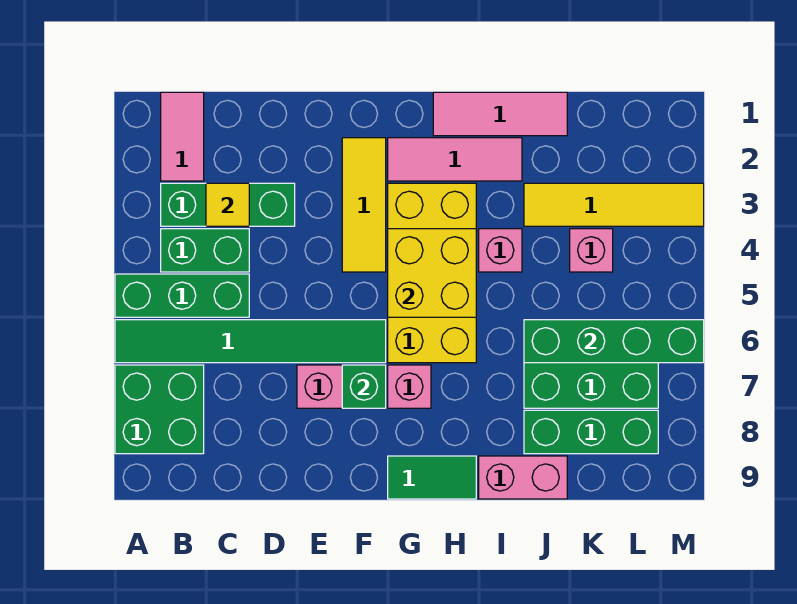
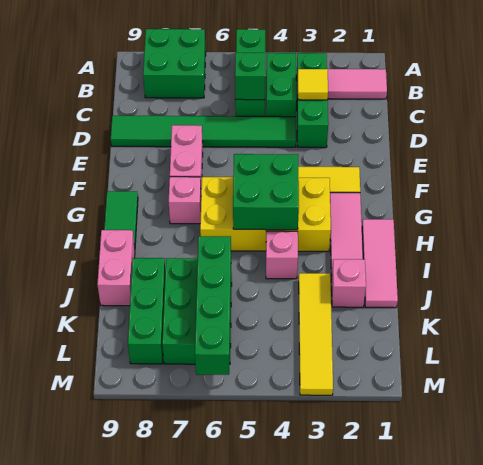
green tile A6:F6 level 1 -> green tile D4:D9 level 1
green brick F7 level 2 -> green brick C5 level 2
yellow brick G4:H5 level 2 -> green brick G4:H5 level 2
pink brick K4 level 1 -> pink brick J2 level 1

